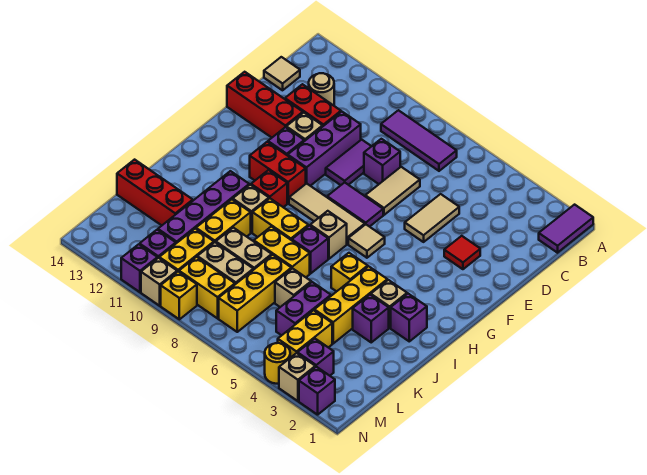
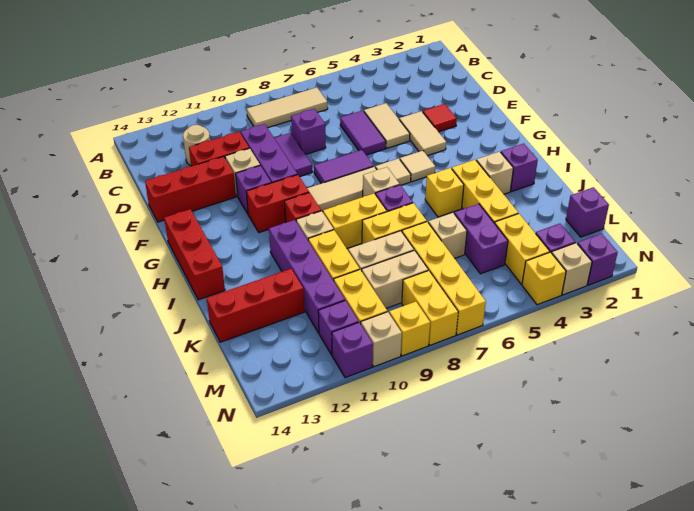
purple tile A1:B1 level 1 -> purple tile D6:E6 level 1
purple tile B7:B9 level 1 -> tan tile B7:B9 level 1
tan tile C14 level 1 -> tan tile G5 level 1
tan tile D7:E7 level 1 -> tan tile E4:F4 level 1
none -> red brick G14:I14 level 1
purple brick J3 level 1 -> purple brick L1 level 1
yellow brick K7:M7 level 1 -> yellow brick K7:N7 level 1
yellow brick M8:M9 level 1 -> yellow brick M8:N8 level 1
yellow round brick N4 level 1 -> yellow brick N4 level 1

